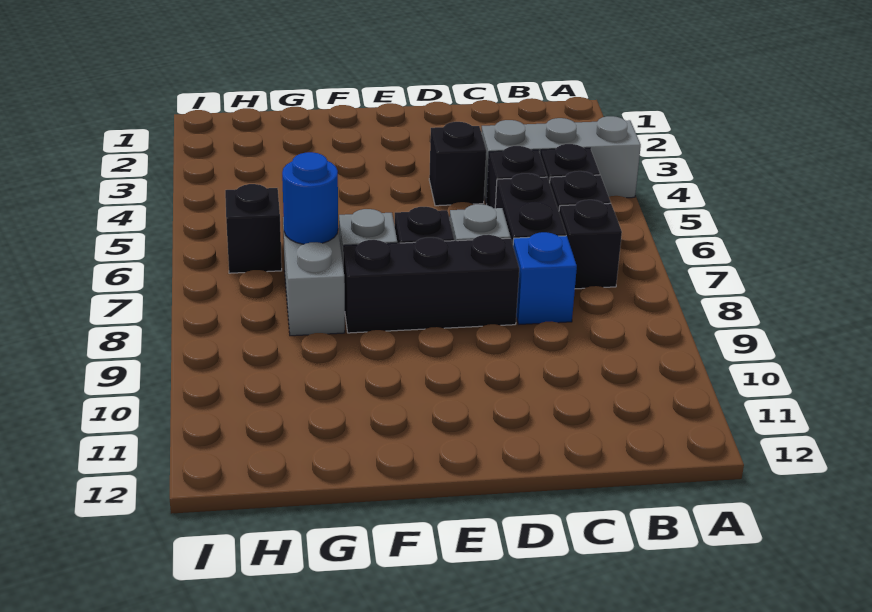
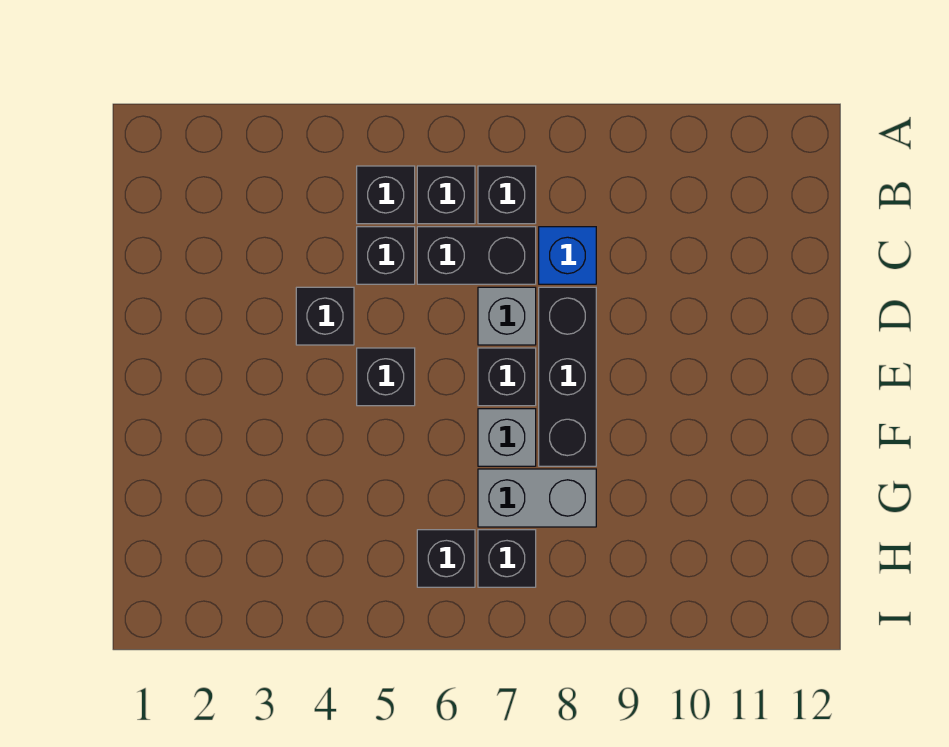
grey brick A4:C4 level 1 -> none
none -> black brick E5 level 1
blue round brick G7 level 2 -> none
none -> black brick H7 level 1

